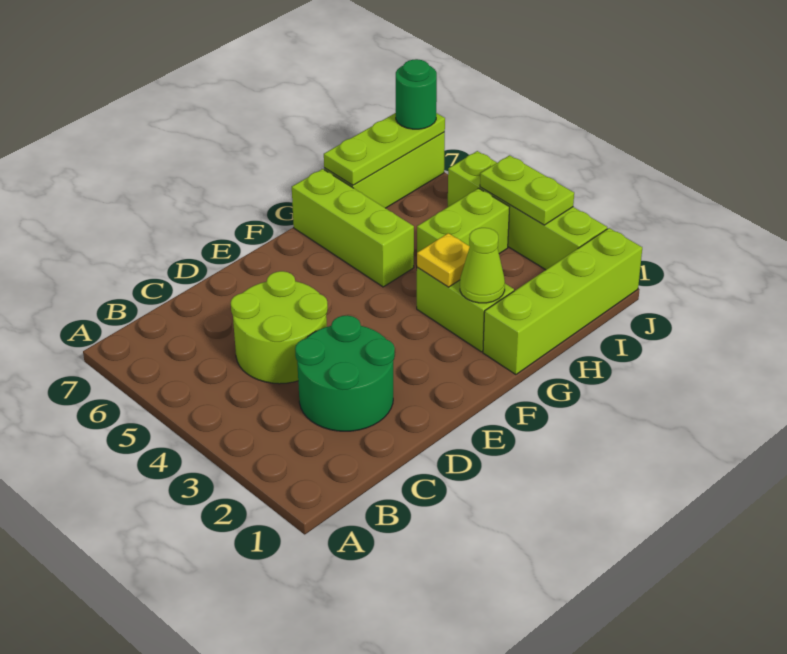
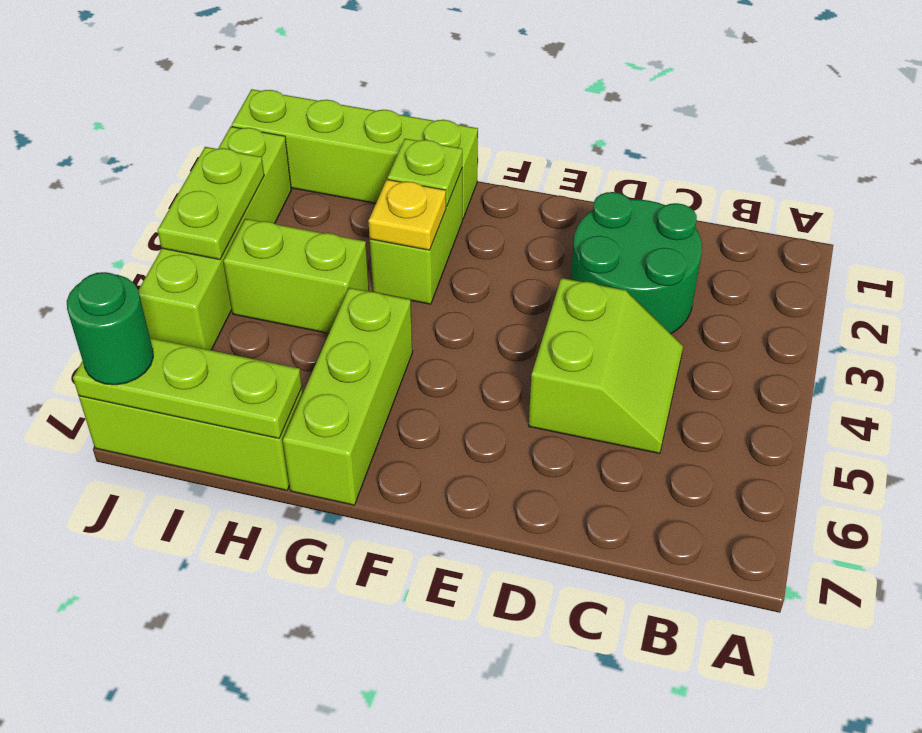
lime round brick C4:D5 level 1 -> lime slope C4:D5 level 1 top D
lime cone G2 level 2 -> lime plate G2 level 2

